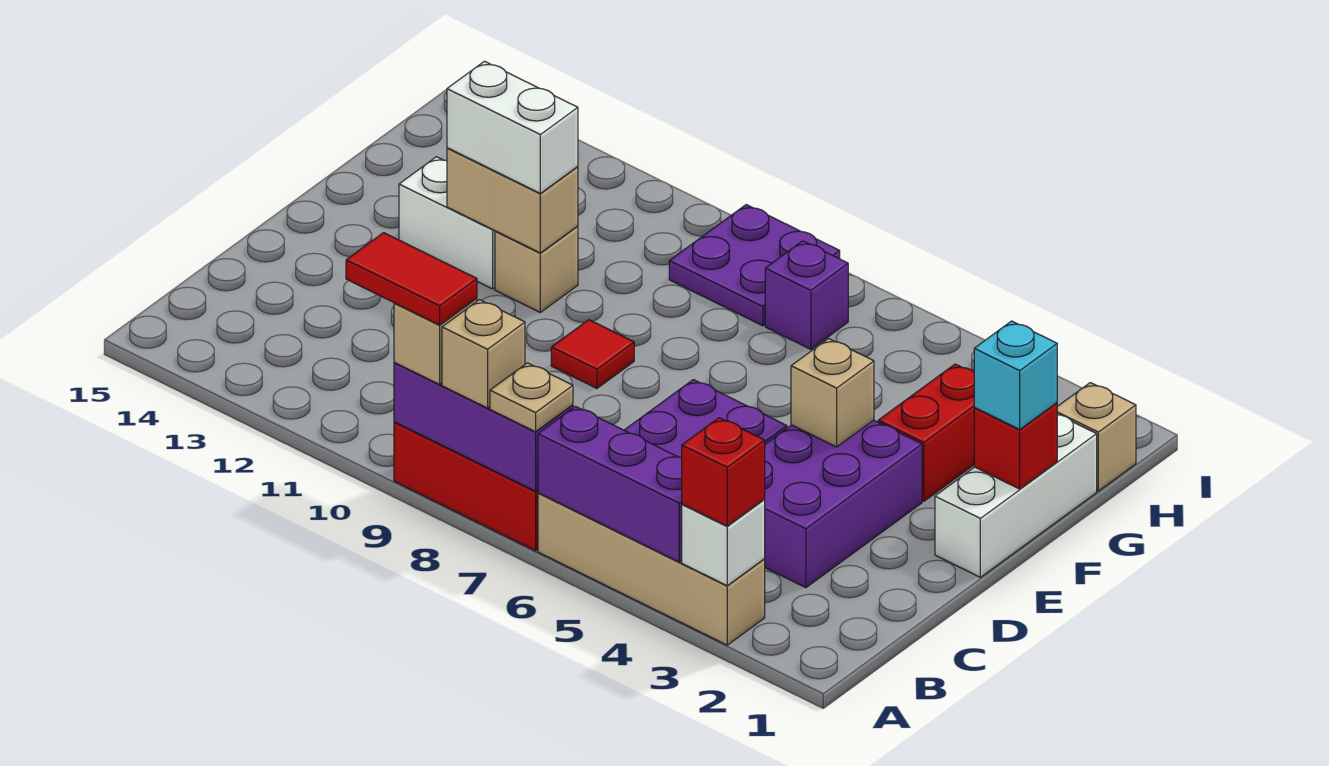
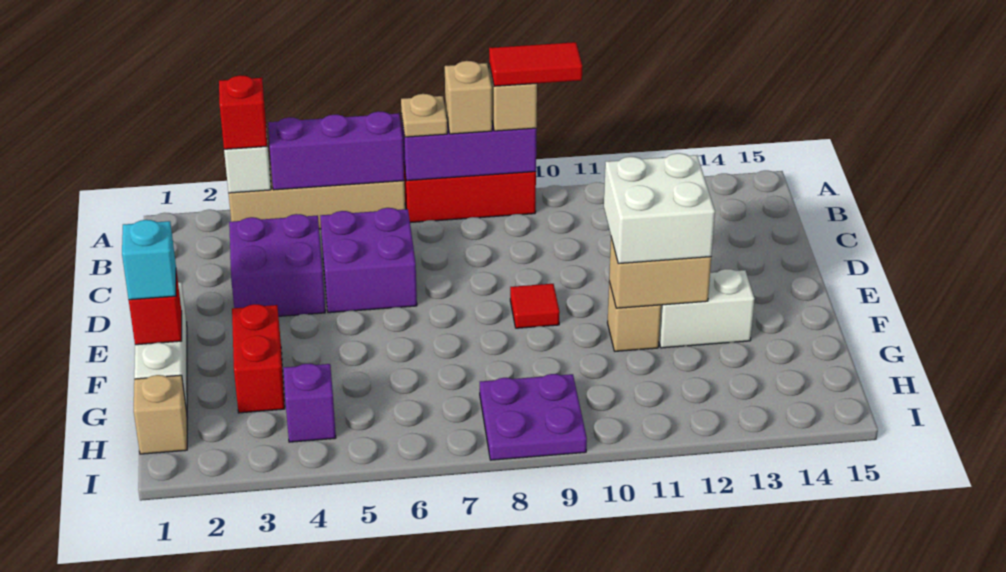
purple brick C3:E4 level 1 -> purple brick C3:D4 level 1
tan brick E4 level 2 -> none
white brick F11:F12 level 3 -> white brick E11:F12 level 3
purple brick H7 level 1 -> purple brick H4 level 1

